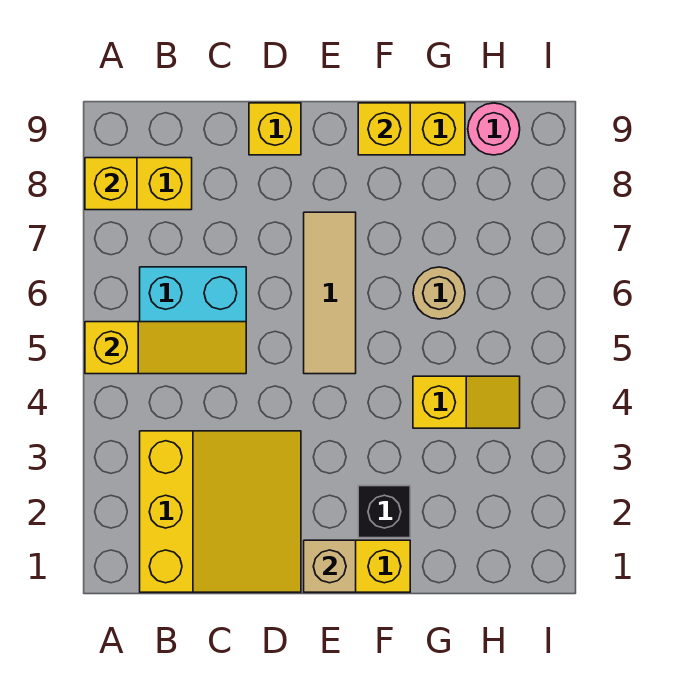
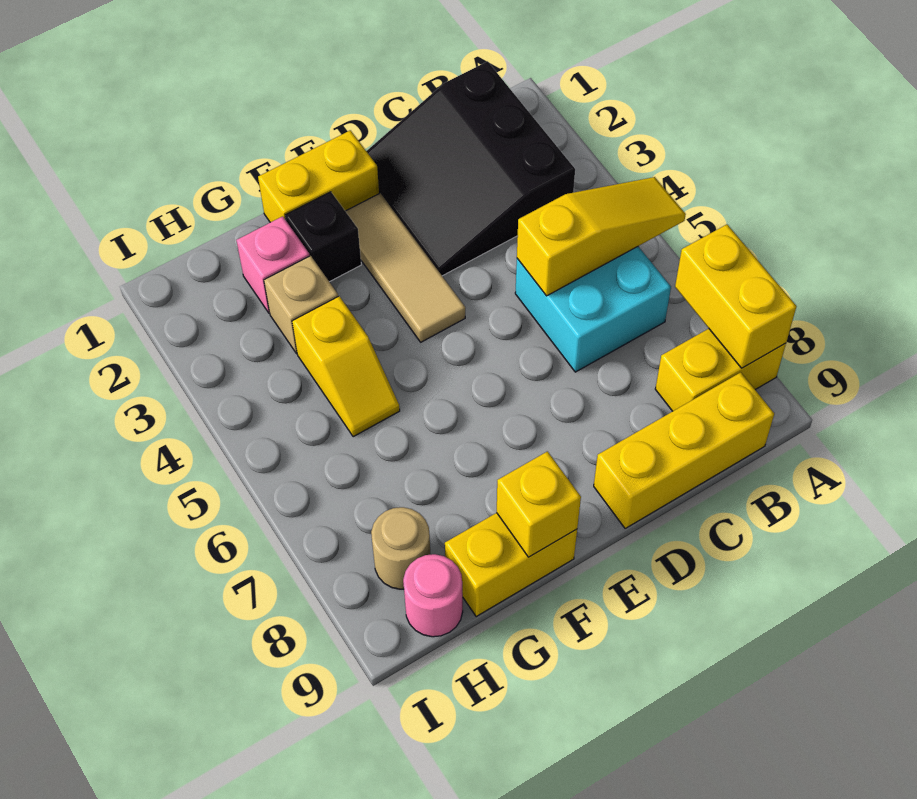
yellow slope A5:C5 level 2 top A -> yellow slope A5:C5 level 2 top C
yellow brick A8 level 2 -> yellow brick A7:A8 level 2
yellow slope B1:D3 level 1 top B -> black slope B1:D3 level 1 top B
yellow brick D9 level 1 -> yellow brick B9:D9 level 1
tan brick E1 level 2 -> tan brick G3 level 1
tan tile E5:E7 level 1 -> tan tile E2:E4 level 1
none -> pink brick G2 level 1
yellow slope G4:H4 level 1 top G -> yellow slope G4:G5 level 1 top 4
tan round brick G6 level 1 -> tan round brick H8 level 1

